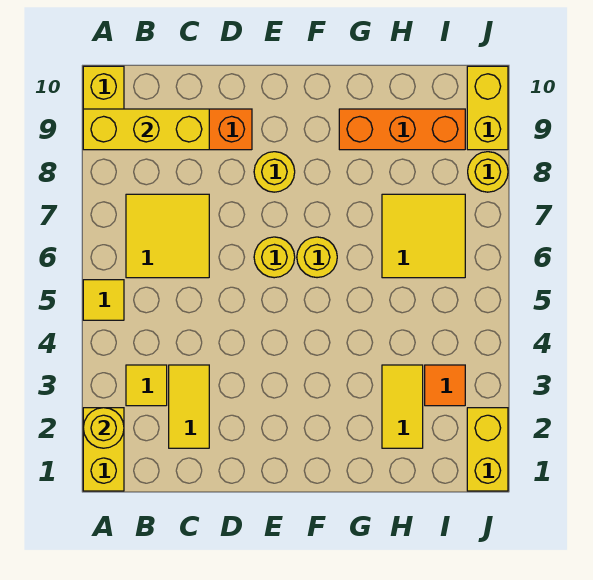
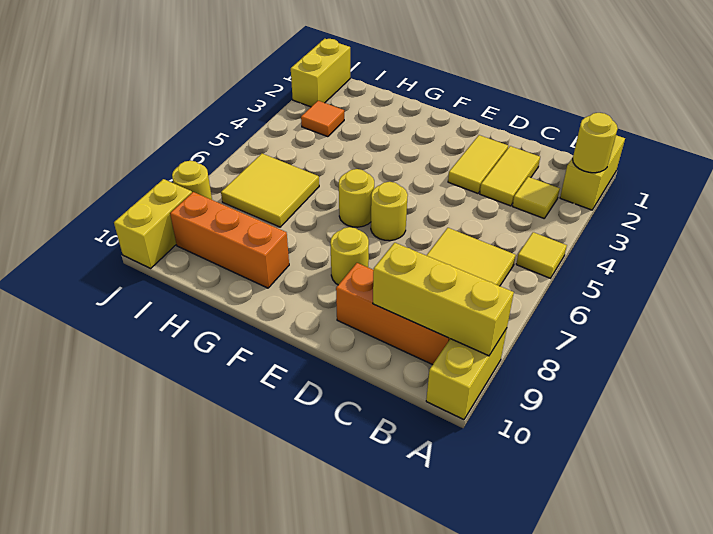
yellow tile H2:H3 level 1 -> yellow tile D2:D3 level 1

